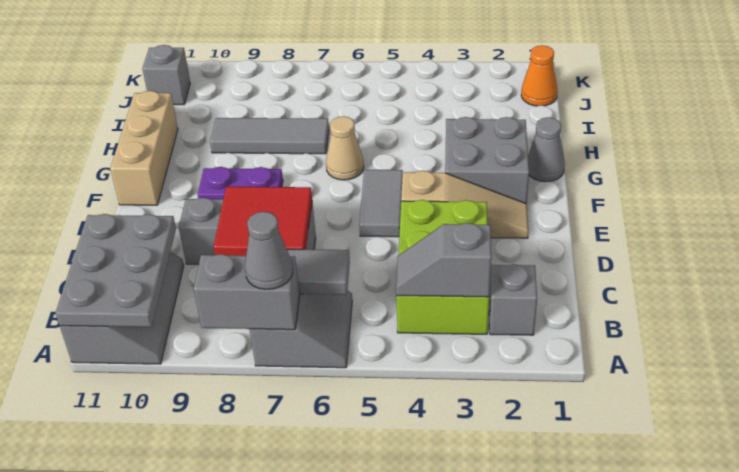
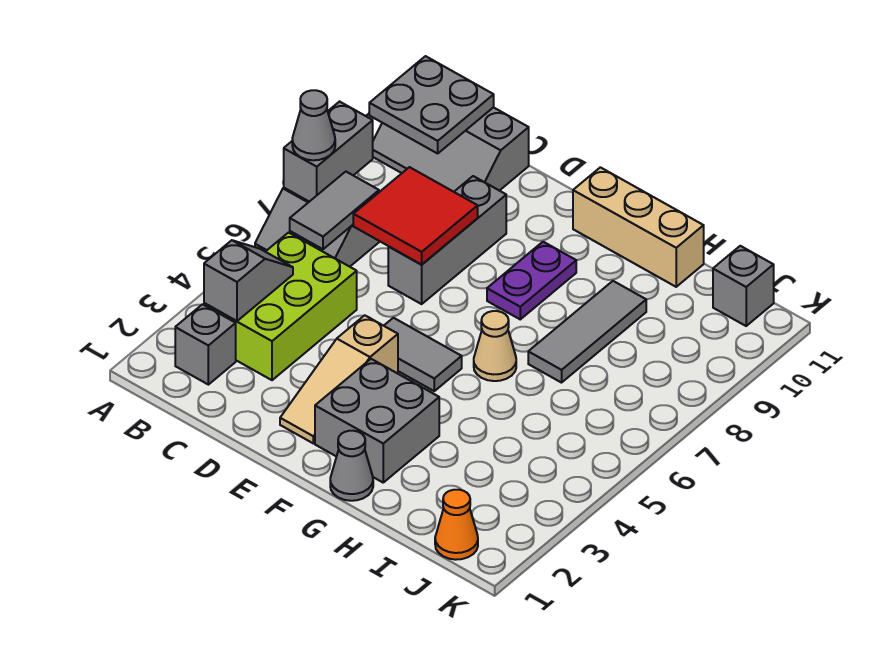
grey plate A10:C11 level 2 -> grey plate A10:B11 level 2
lime brick B3:D4 level 1 -> lime brick B3:C5 level 1

